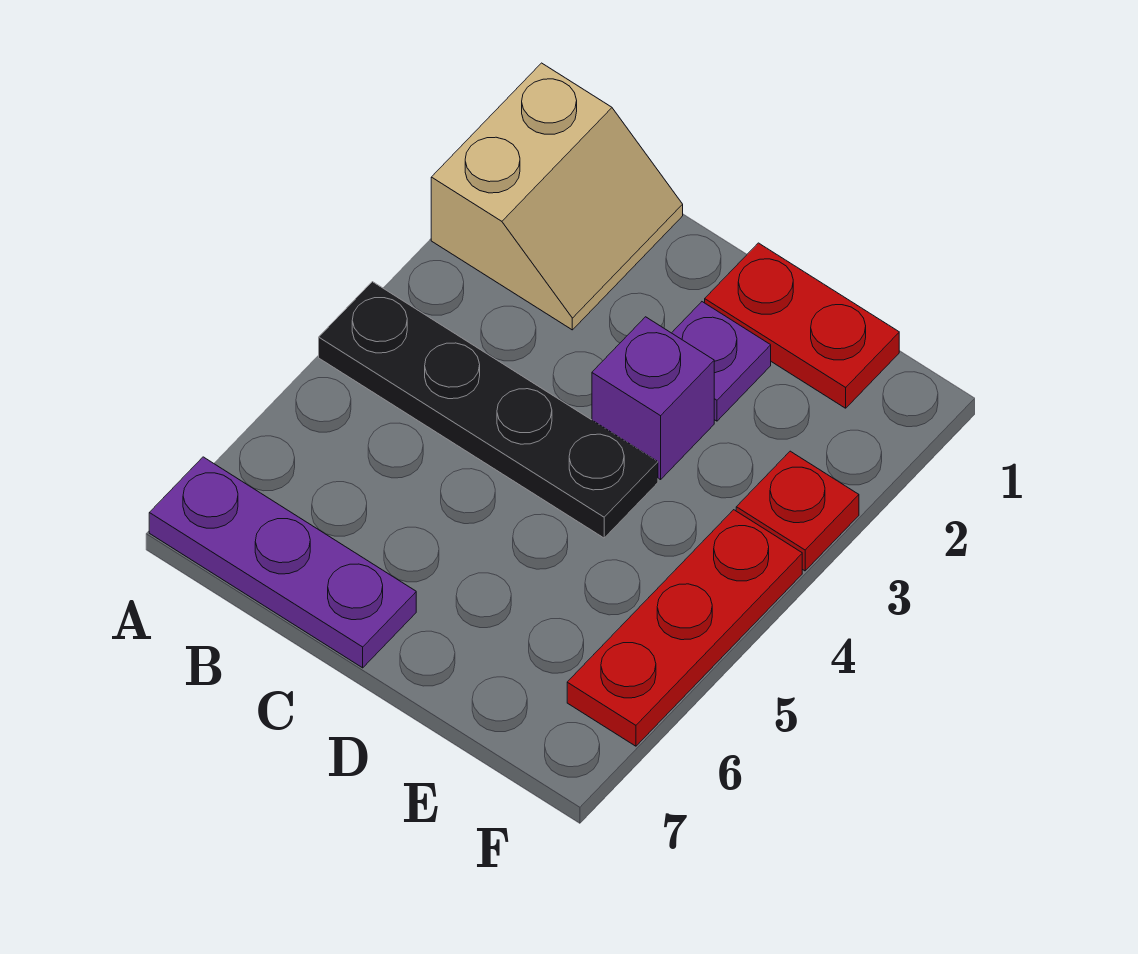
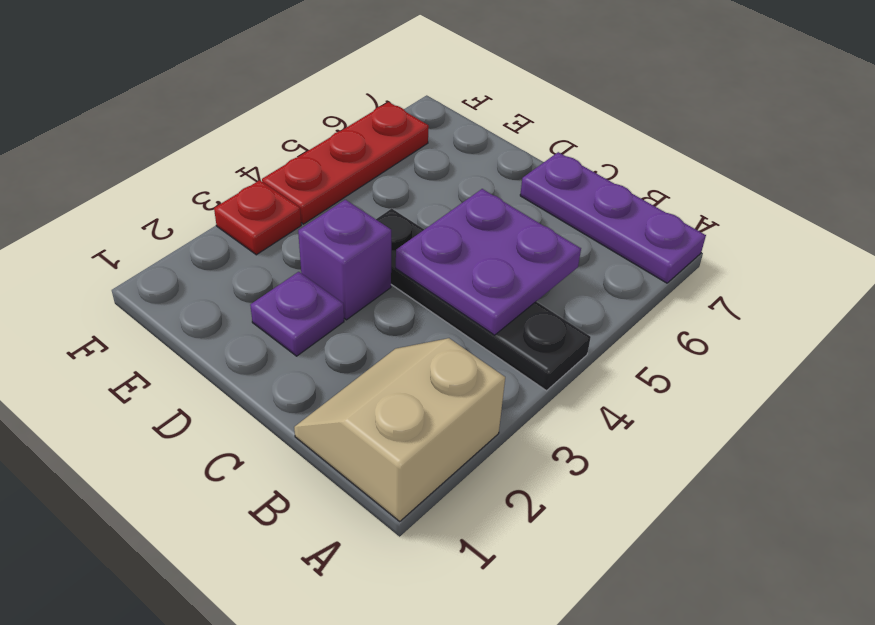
none -> purple plate B4:C5 level 2
red plate D1:E1 level 1 -> none

